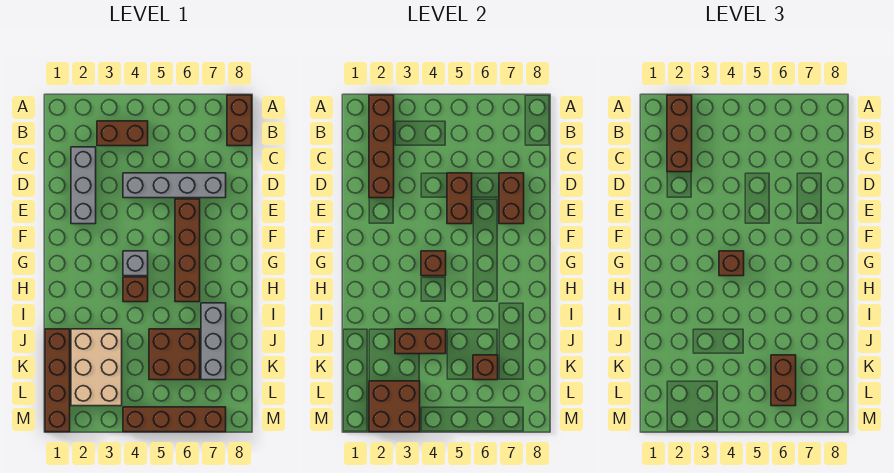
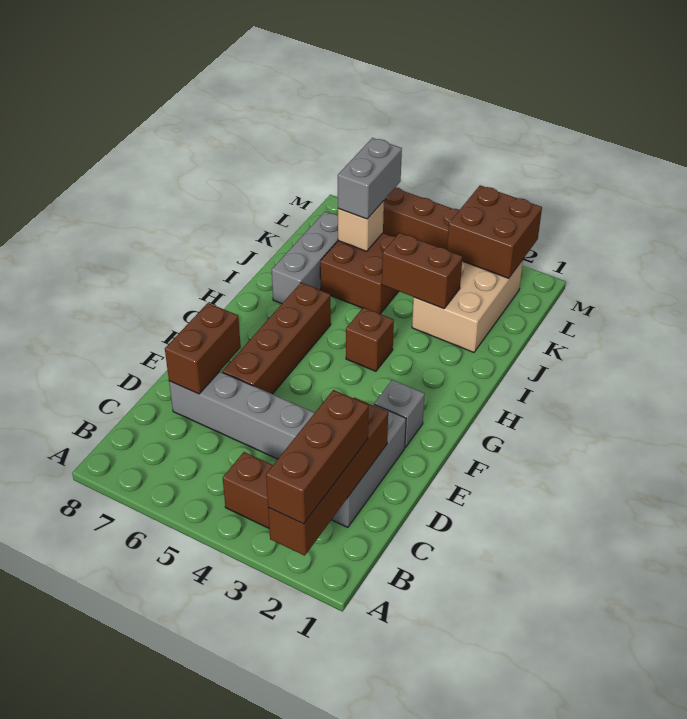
brown brick A8:B8 level 1 -> none
brown brick D5:E5 level 2 -> none
grey brick G4 level 1 -> grey brick F2 level 1
brown brick G4 level 2 -> none
brown brick G4 level 3 -> none
brown brick J1:M1 level 1 -> none
brown brick K6 level 2 -> tan brick K6 level 2
brown brick K6:L6 level 3 -> grey brick K6:L6 level 3

